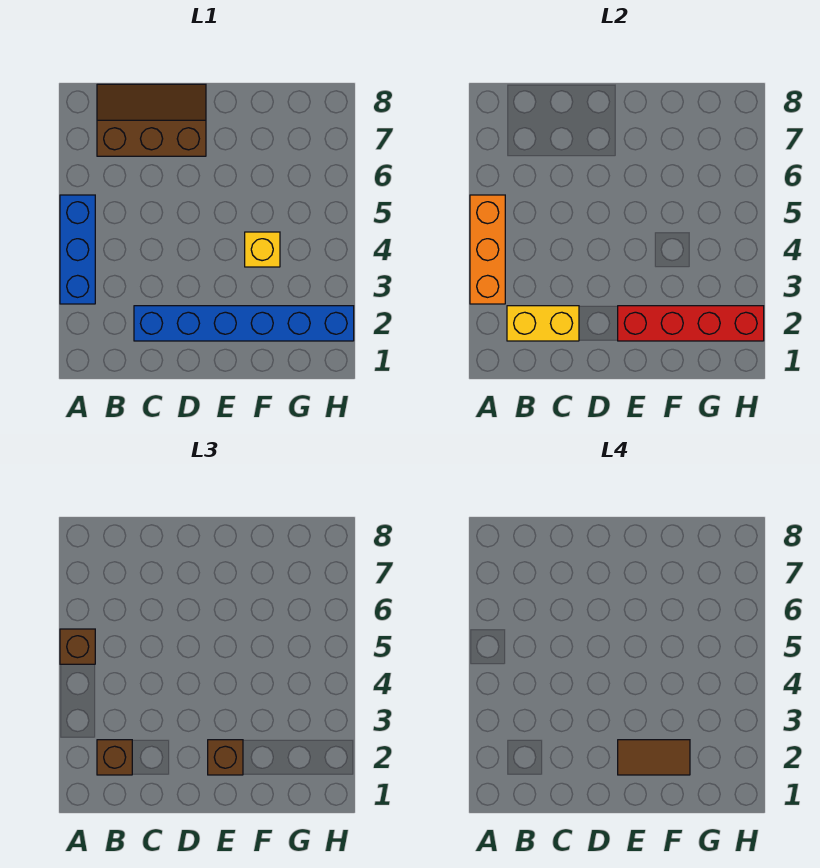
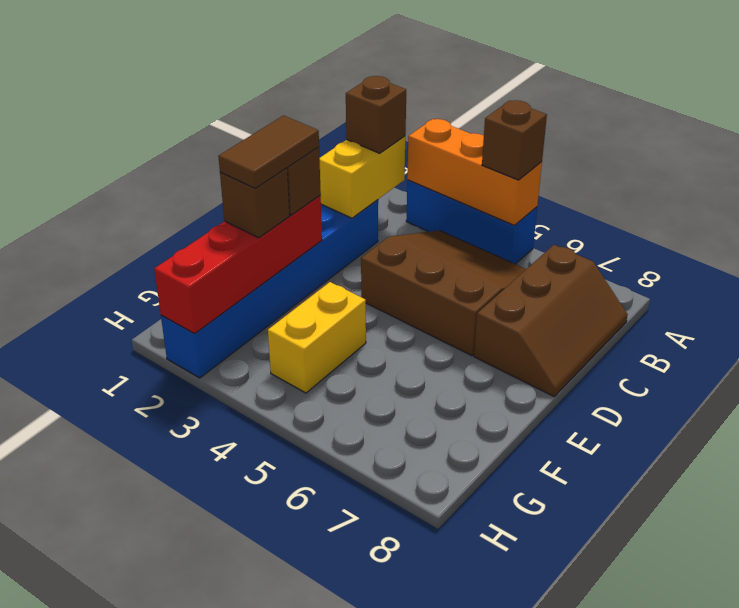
none -> brown slope B4:D6 level 1 top D
none -> brown brick F2 level 3
yellow brick F4 level 1 -> yellow brick F4:G4 level 1

